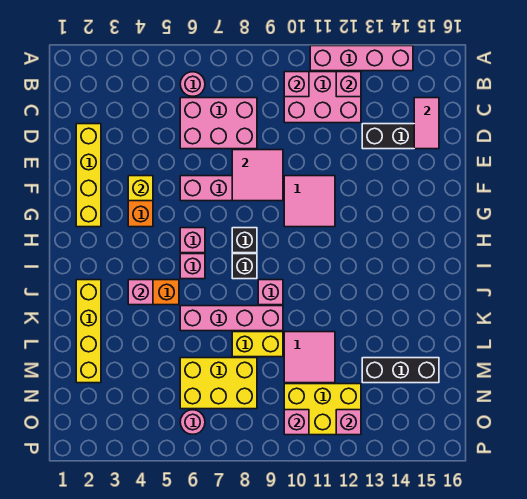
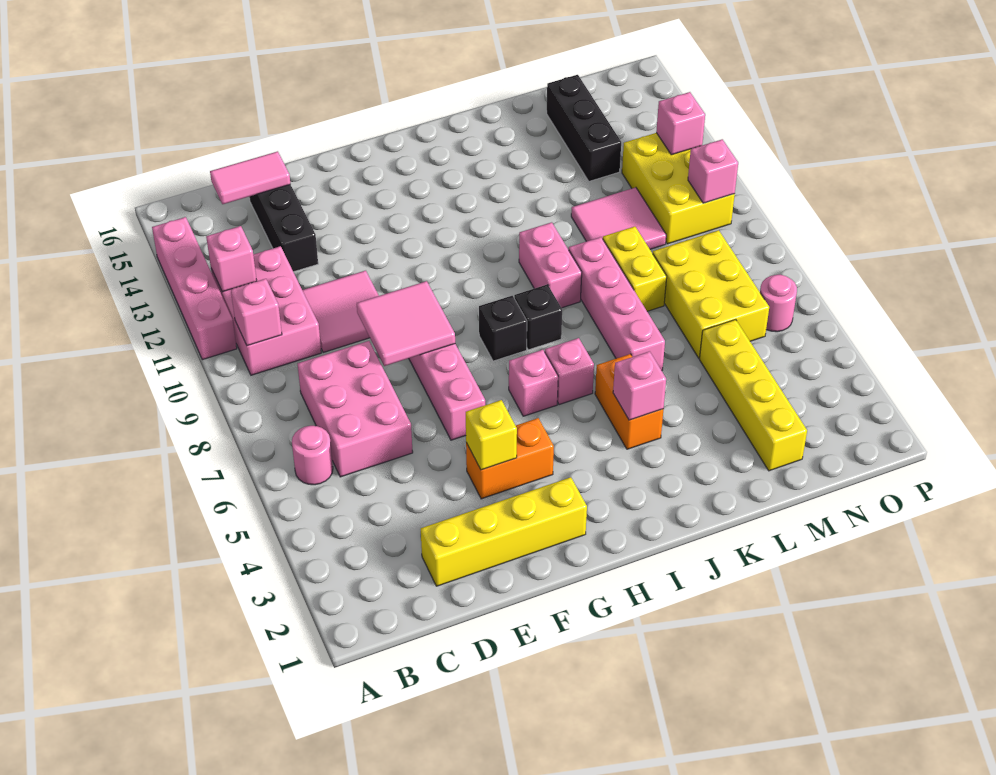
pink tile F10:G11 level 1 -> pink tile D10:E11 level 1
yellow brick J2:M2 level 1 -> yellow brick M2:M5 level 1
pink brick J9 level 1 -> pink brick J9:J10 level 1

